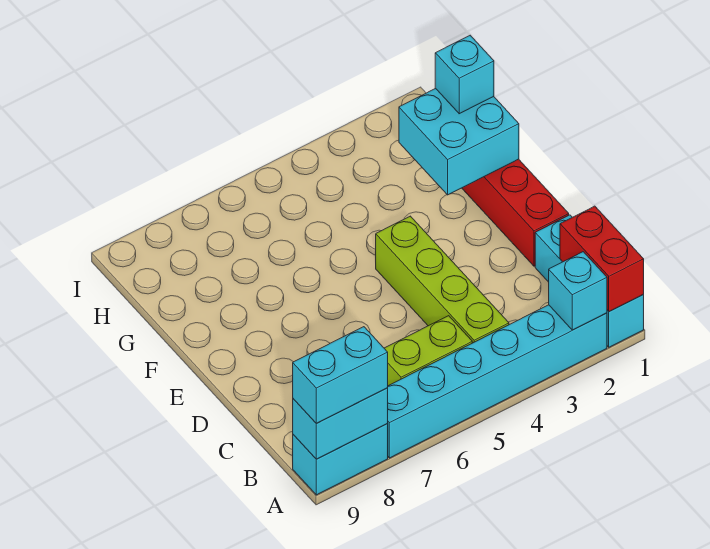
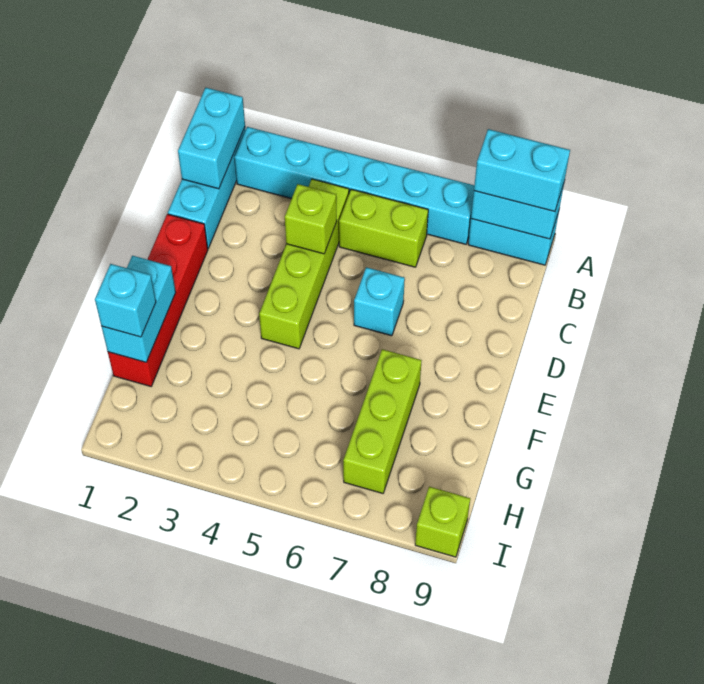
red brick A1:B1 level 2 -> cyan brick A1:B1 level 2
cyan brick A2 level 2 -> cyan brick D6 level 1
none -> lime brick C4 level 2
cyan brick F1:G2 level 2 -> cyan brick F1:G1 level 2
none -> lime brick F7:H7 level 1
none -> lime brick I9 level 1

